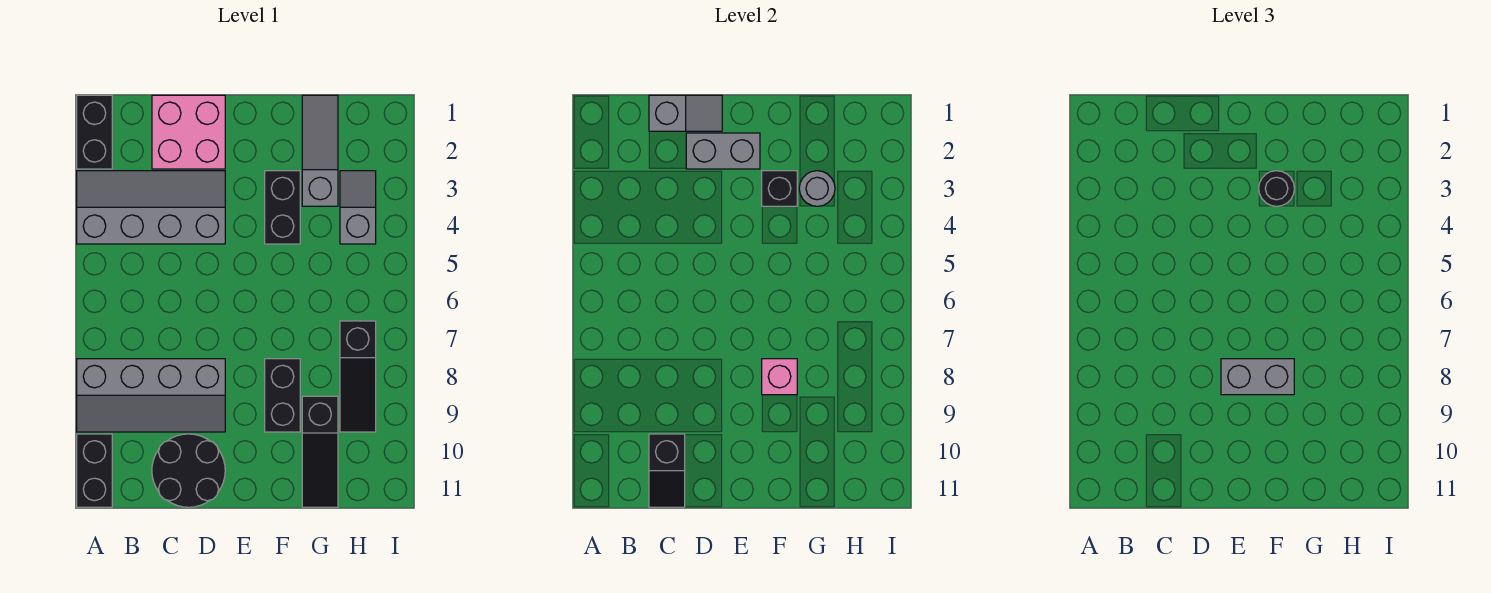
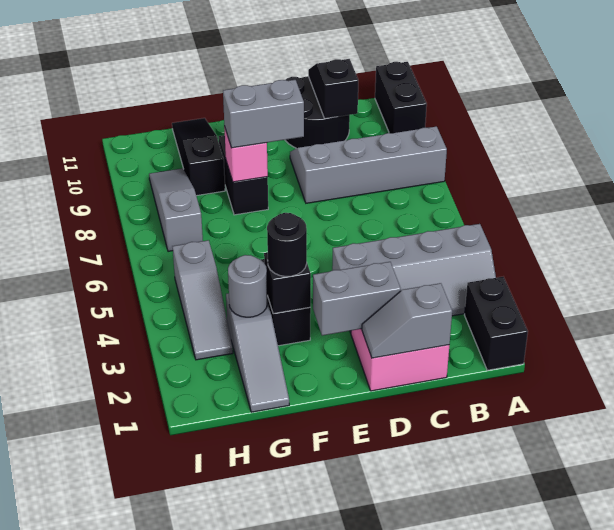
grey slope H3:H4 level 1 top 4 -> grey slope H3:H5 level 1 top 5
black slope H7:H9 level 1 top 7 -> grey slope H7:H9 level 1 top 7

